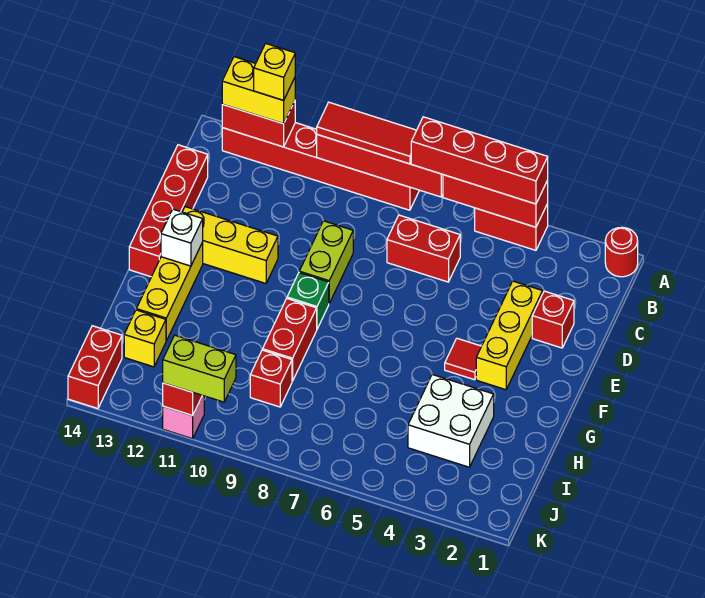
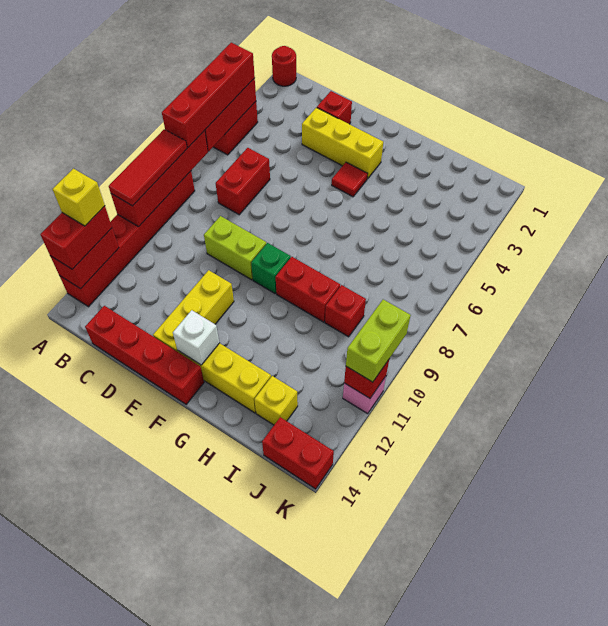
yellow brick A12:A13 level 3 -> red brick A12:A13 level 3
white brick H3:I4 level 1 -> none

